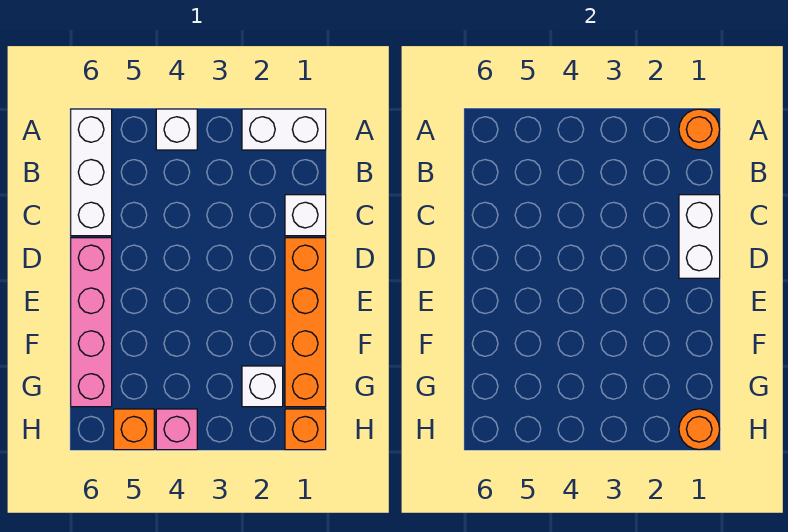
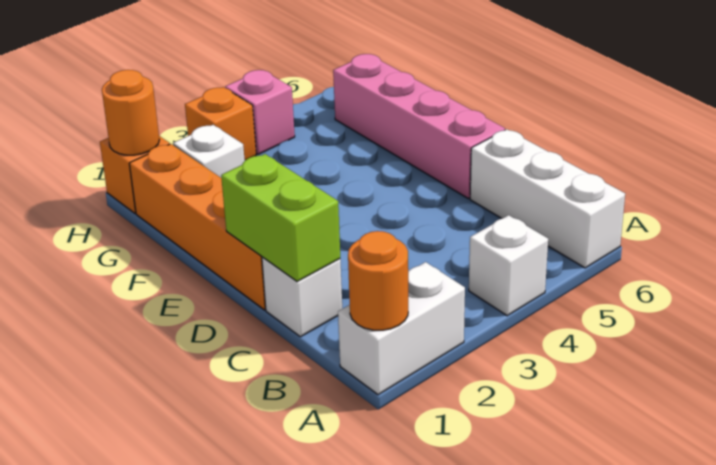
white brick C1:D1 level 2 -> lime brick C1:D1 level 2
orange brick H5 level 1 -> orange brick H3 level 1

